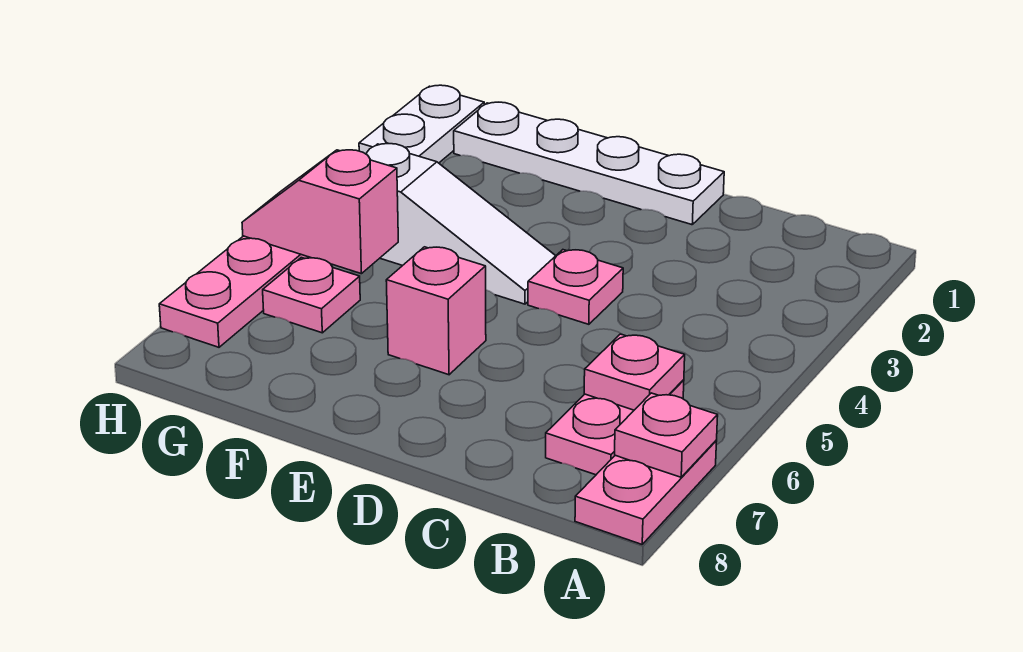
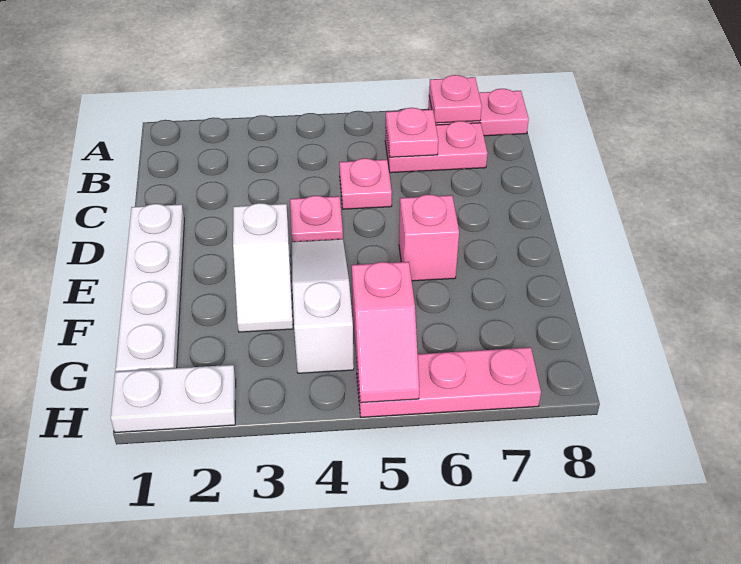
none -> white slope E3:F3 level 1 top E
pink plate G6 level 1 -> pink plate C5 level 1

